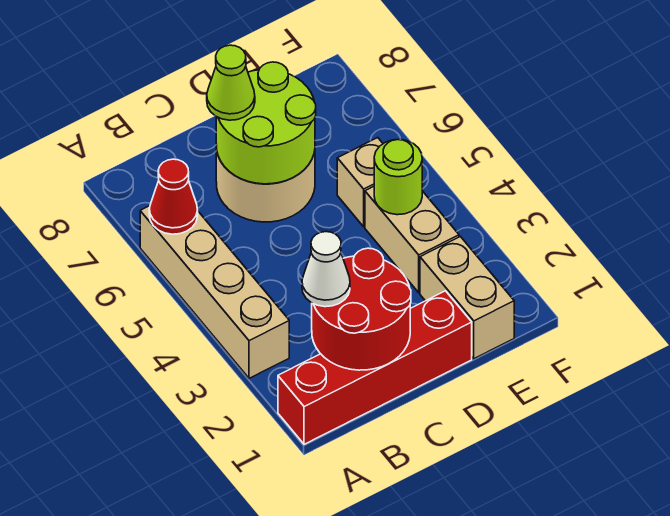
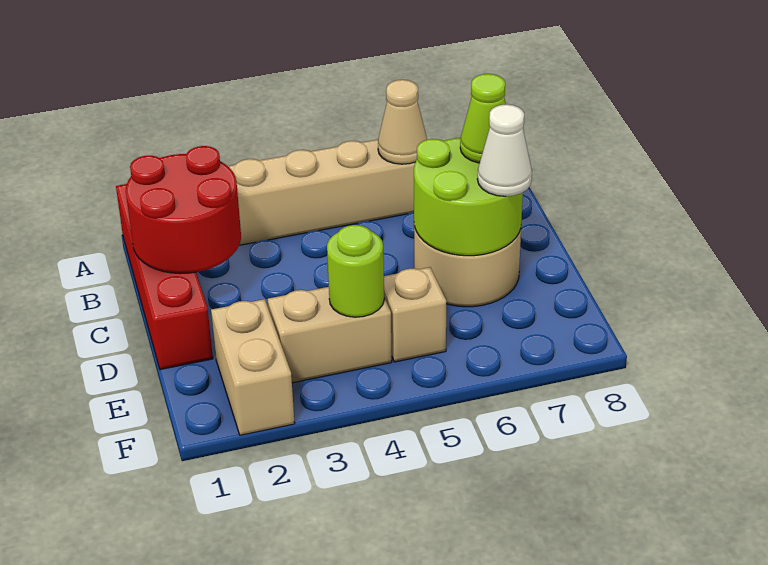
red cone A6 level 2 -> tan cone A6 level 2
white cone B2 level 3 -> white cone D7 level 3
tan brick E1:E2 level 1 -> tan brick E2:F2 level 1

